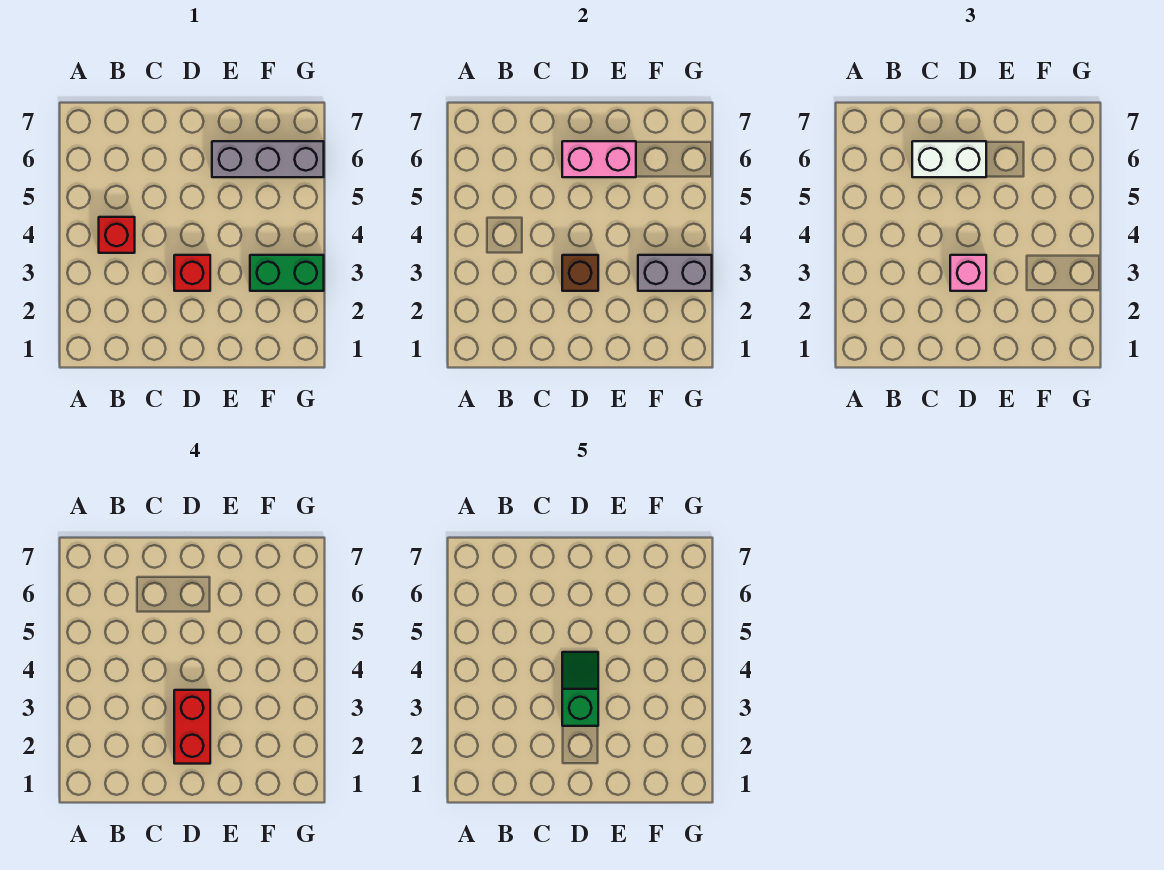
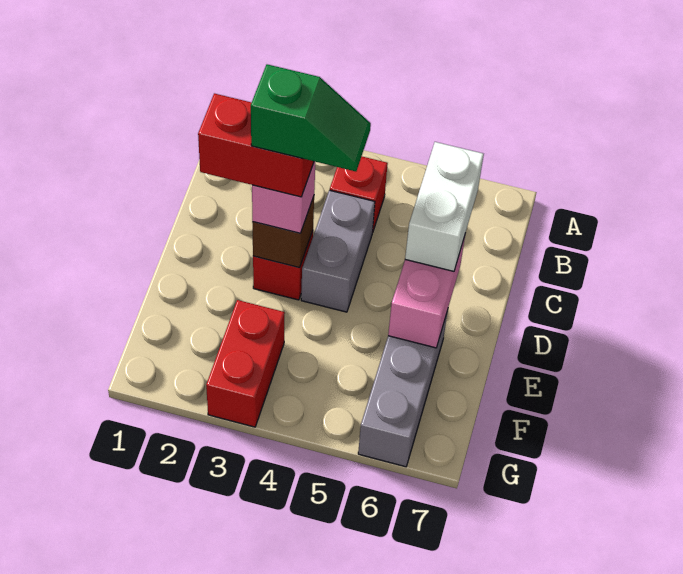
green brick F3:G3 level 1 -> red brick F3:G3 level 1
grey brick F3:G3 level 2 -> grey brick C4:D4 level 1

